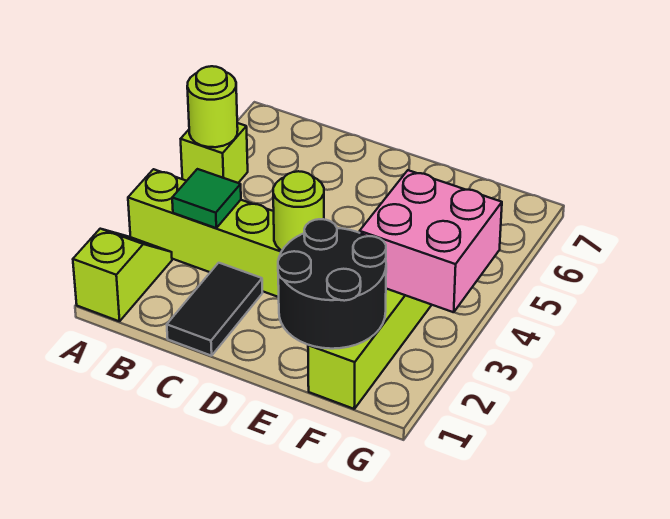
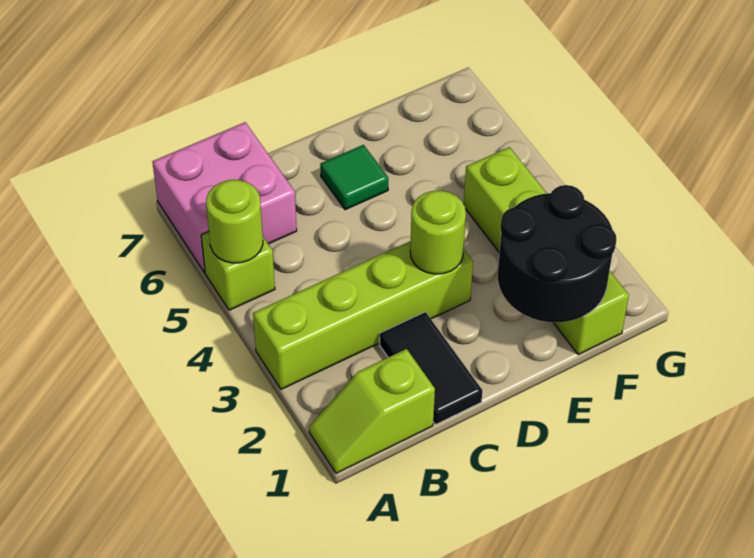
lime slope A1:A2 level 1 top 1 -> lime slope A1:B1 level 1 top B
green tile B3 level 2 -> green tile D6 level 1
pink brick F3:G4 level 2 -> pink brick A6:B7 level 1

